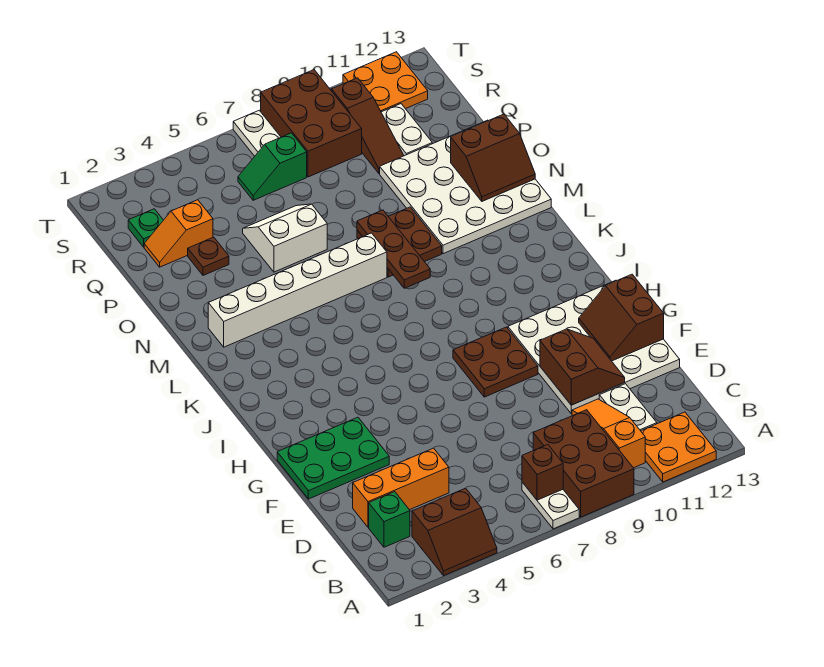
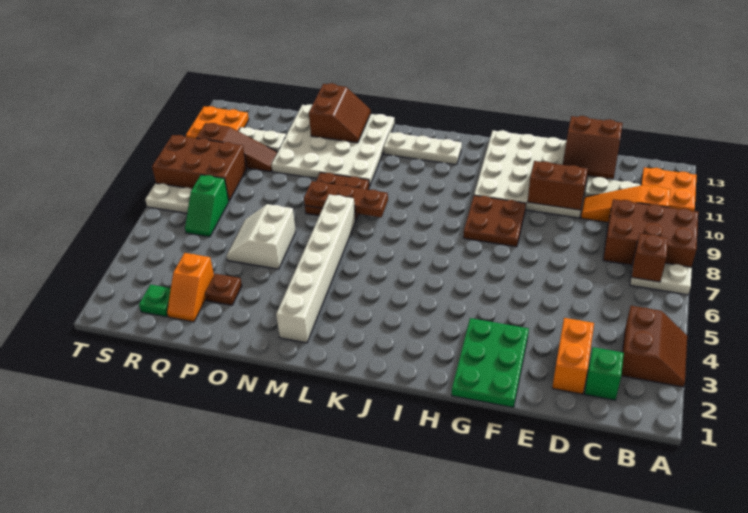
orange brick D2:D4 level 1 -> orange brick D2:D3 level 1
brown slope F12:G13 level 2 top 13 -> brown slope D12:E13 level 2 top 13
none -> white plate J12:L12 level 1

